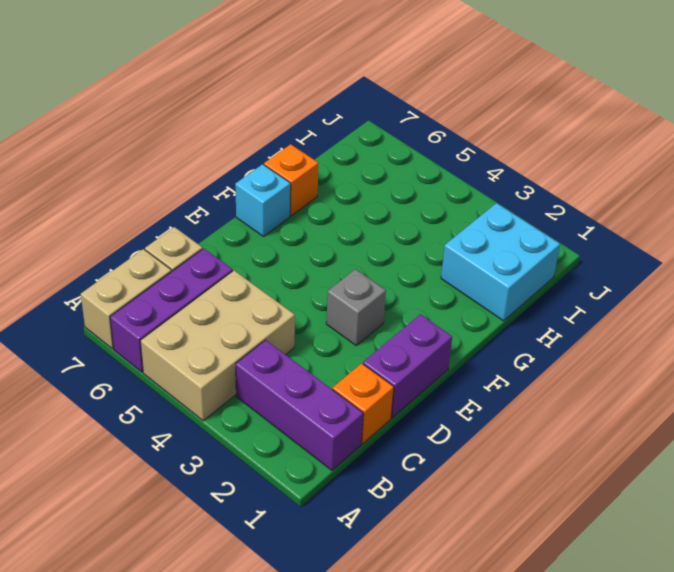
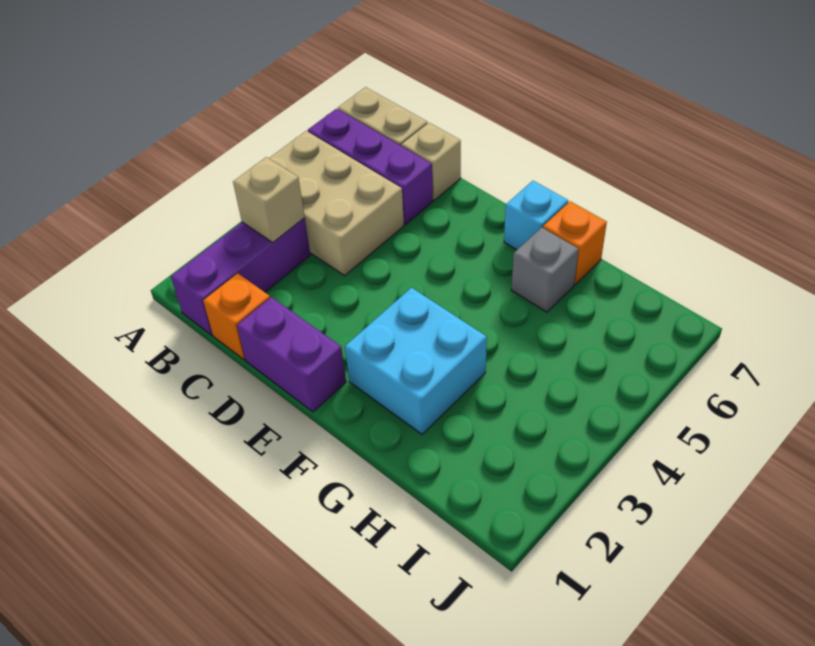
none -> tan brick B3 level 2
grey brick E3 level 1 -> grey brick G6 level 1
cyan brick H1:I2 level 1 -> cyan brick F2:G3 level 1

